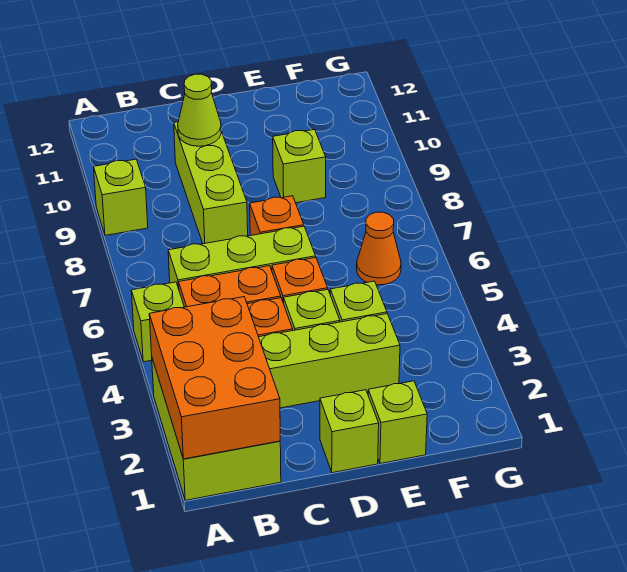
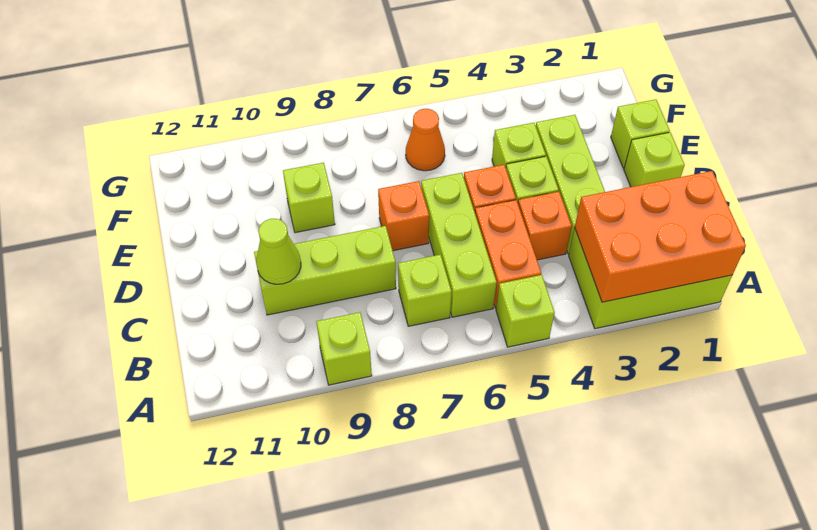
none -> lime brick B7 level 1

